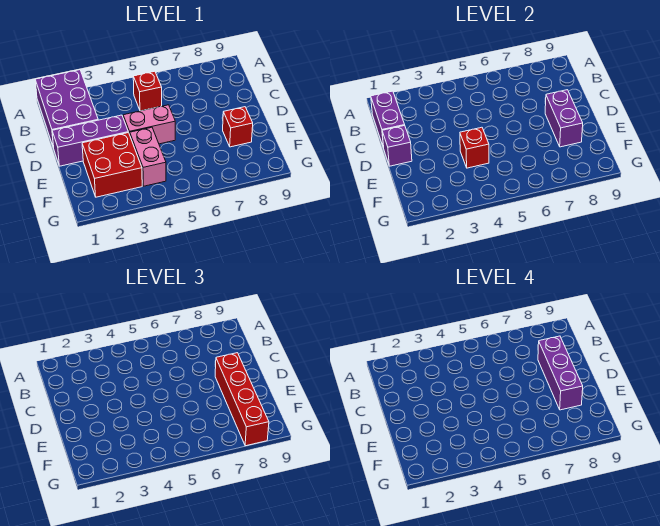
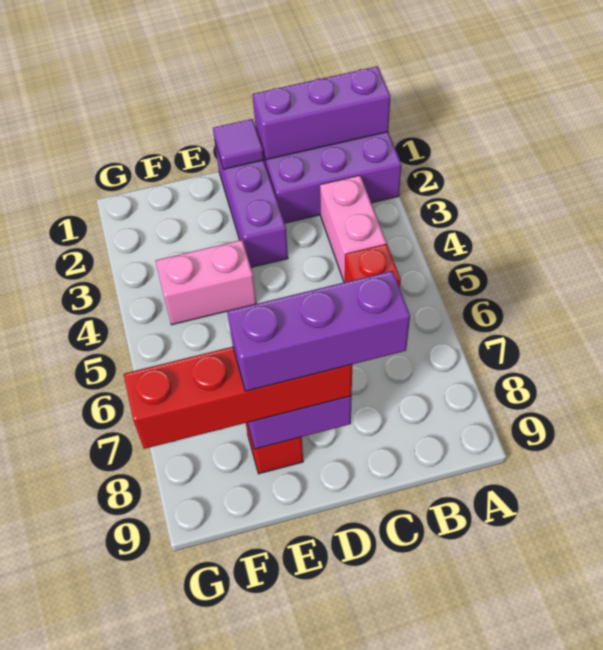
purple brick B1:C1 level 2 -> purple brick A1:C1 level 2
purple brick D1 level 2 -> purple tile D1 level 2
pink brick D4:D5 level 1 -> pink brick B3:B4 level 1
red brick E2:F3 level 1 -> none
red brick E4 level 2 -> none

